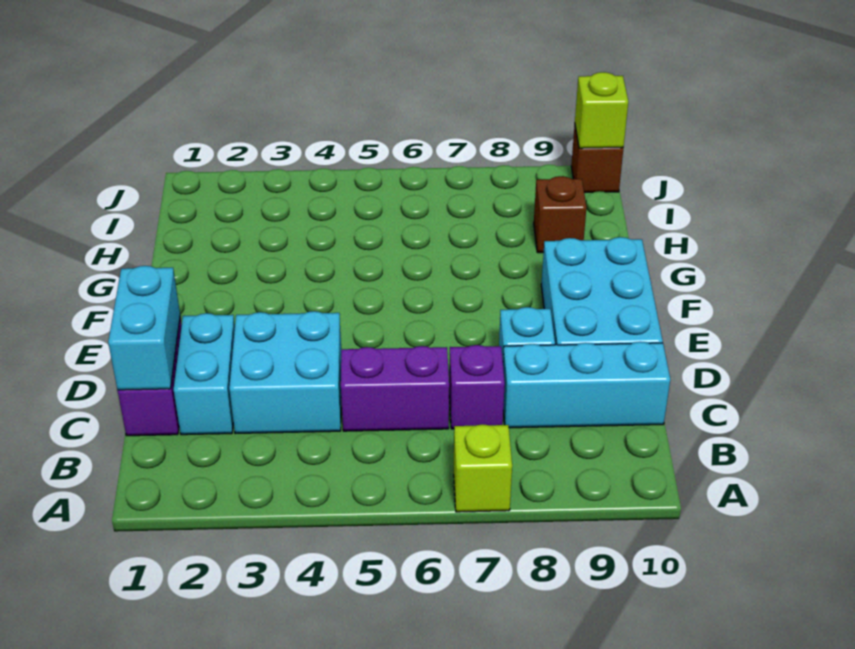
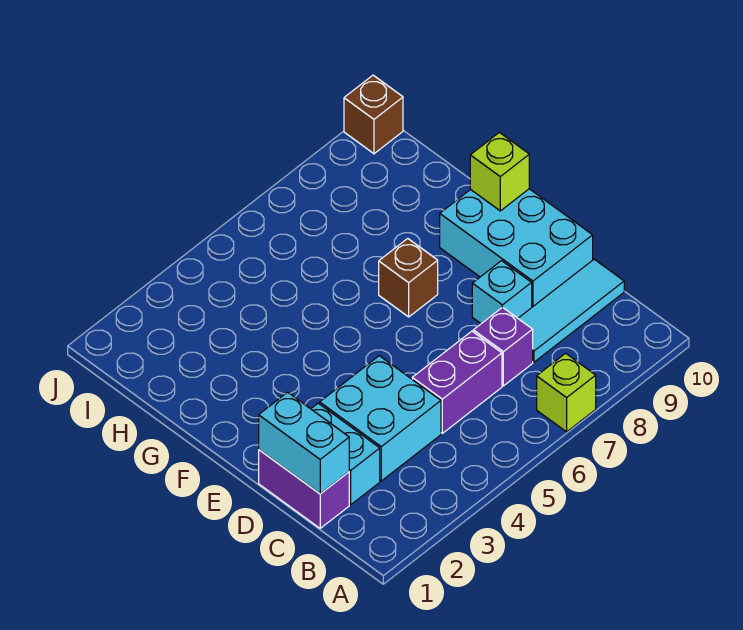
cyan brick C8:C10 level 1 -> cyan tile C8:C10 level 1
brown brick H9 level 1 -> brown brick F7 level 1
lime brick J10 level 2 -> lime brick F10 level 2

